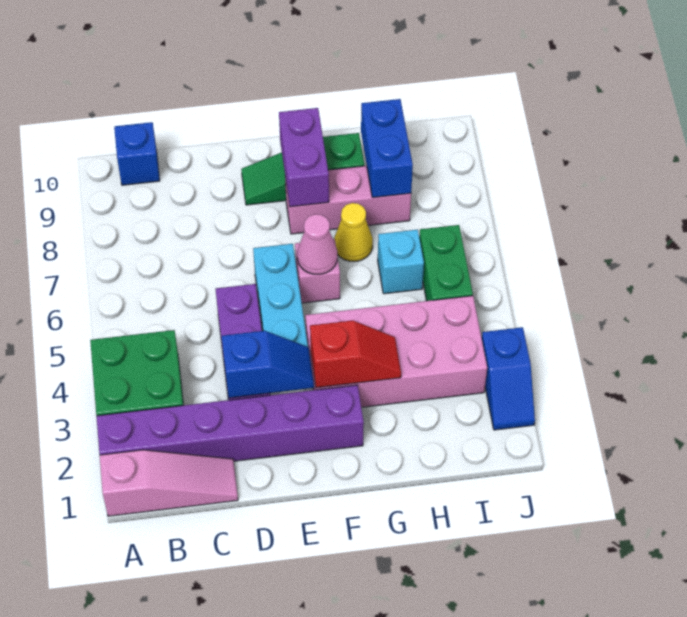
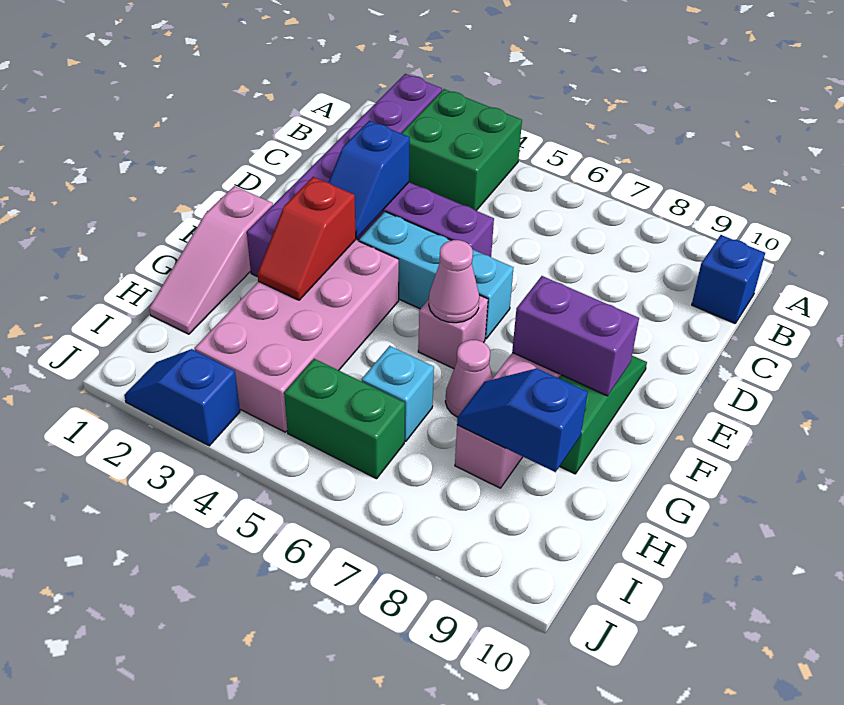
pink slope A1:C1 level 1 top A -> pink slope F1:H1 level 1 top F
yellow cone G7 level 1 -> pink cone G7 level 1
blue brick H8:H9 level 2 -> blue slope H8:H9 level 2 top 9

